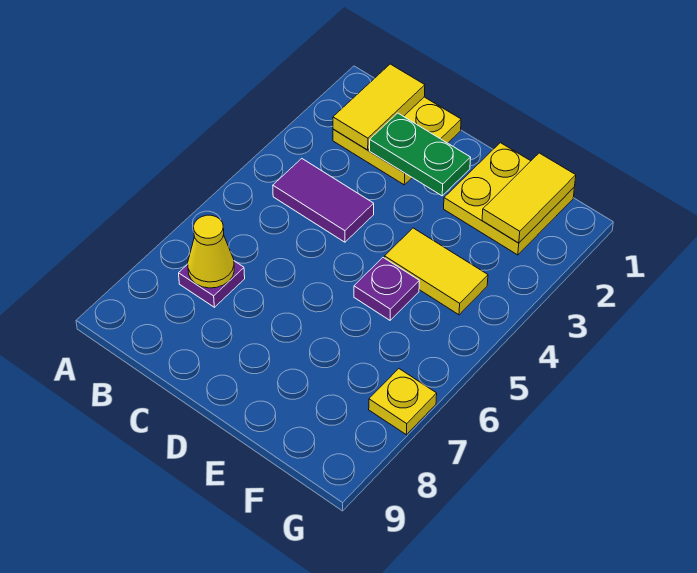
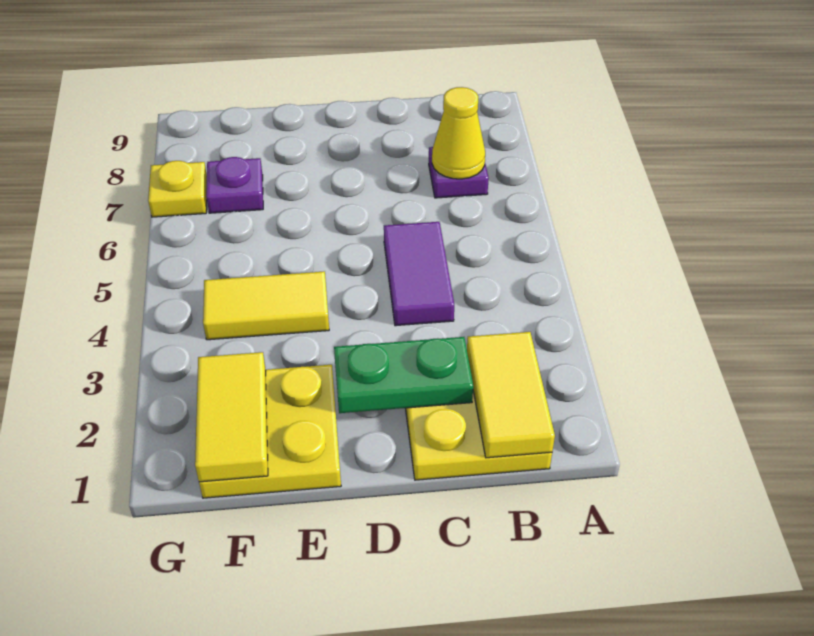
purple tile B4:C4 level 1 -> purple tile C4:C5 level 1
purple plate E5 level 1 -> purple plate F7 level 1

